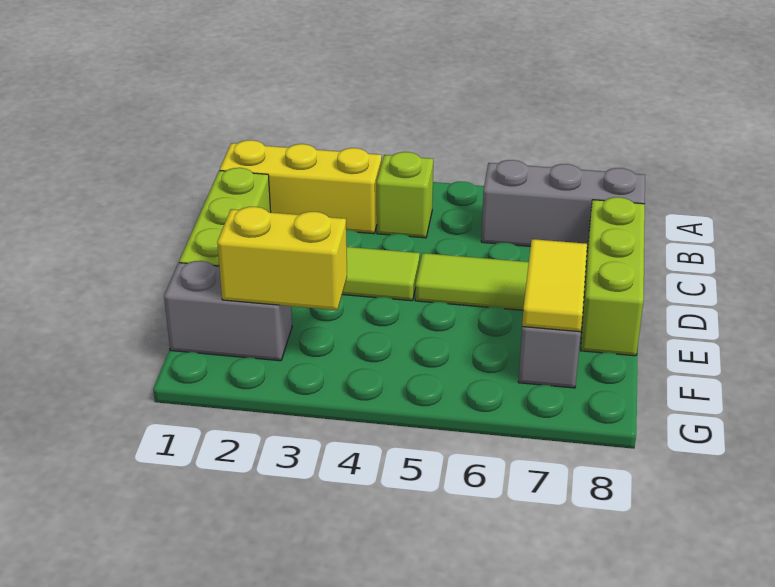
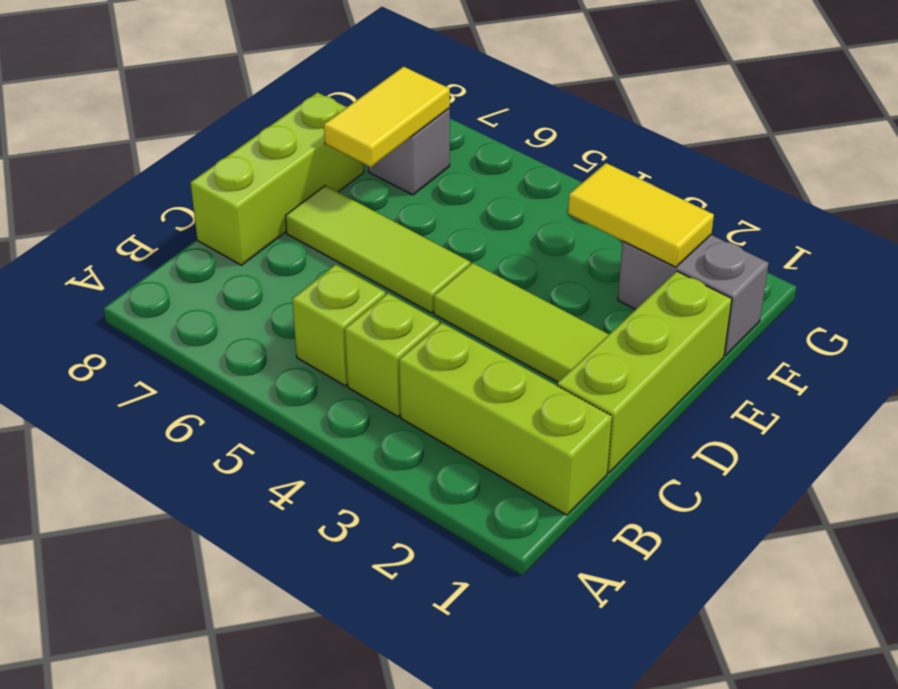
yellow brick B1:B3 level 1 -> lime brick B1:B3 level 1
none -> lime brick B5 level 1
grey brick B6:B8 level 1 -> none
yellow brick F2:F3 level 2 -> yellow tile F2:F3 level 2

